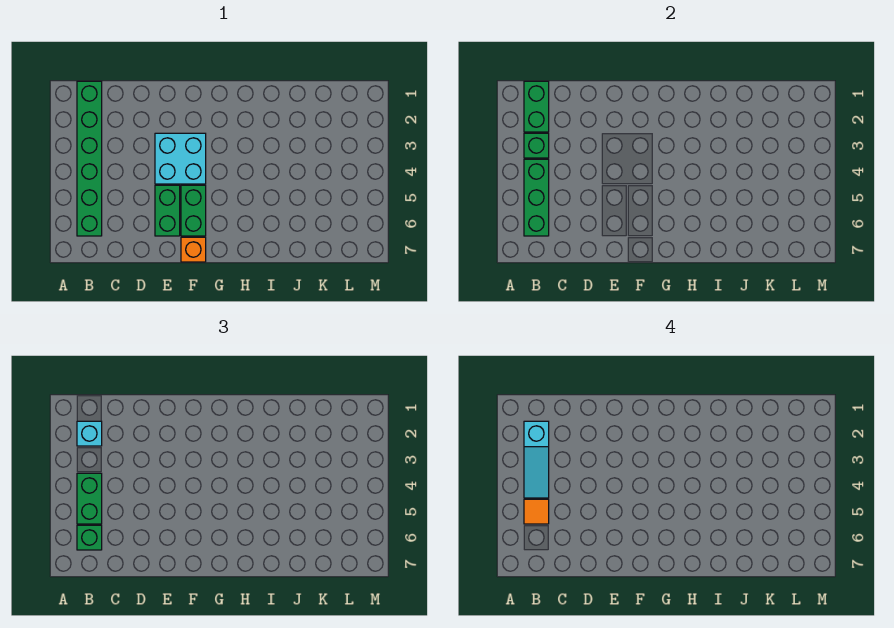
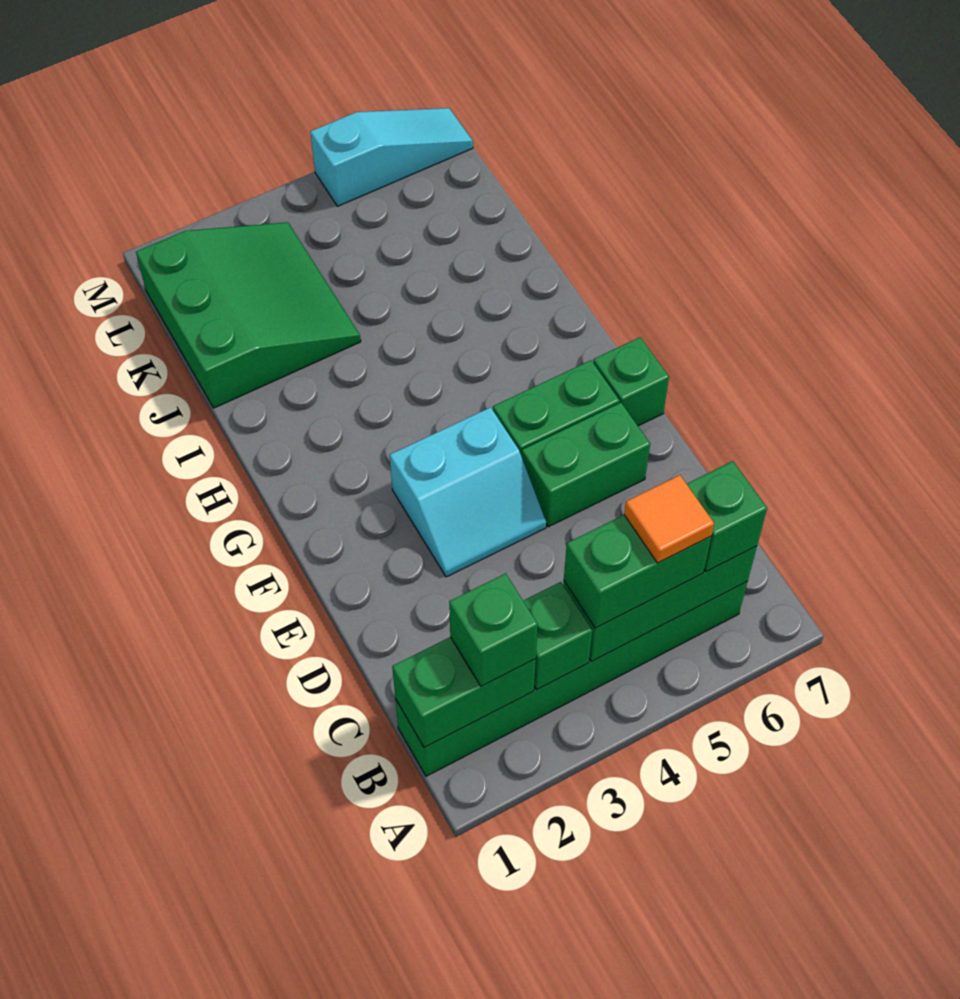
cyan brick B2 level 3 -> green brick B2 level 3
cyan slope B2:B4 level 4 top 2 -> cyan slope M5:M7 level 1 top 5
cyan brick E3:F4 level 1 -> cyan slope E3:F4 level 1 top F
orange brick F7 level 1 -> green brick F7 level 1
none -> green slope J1:L3 level 1 top 1

